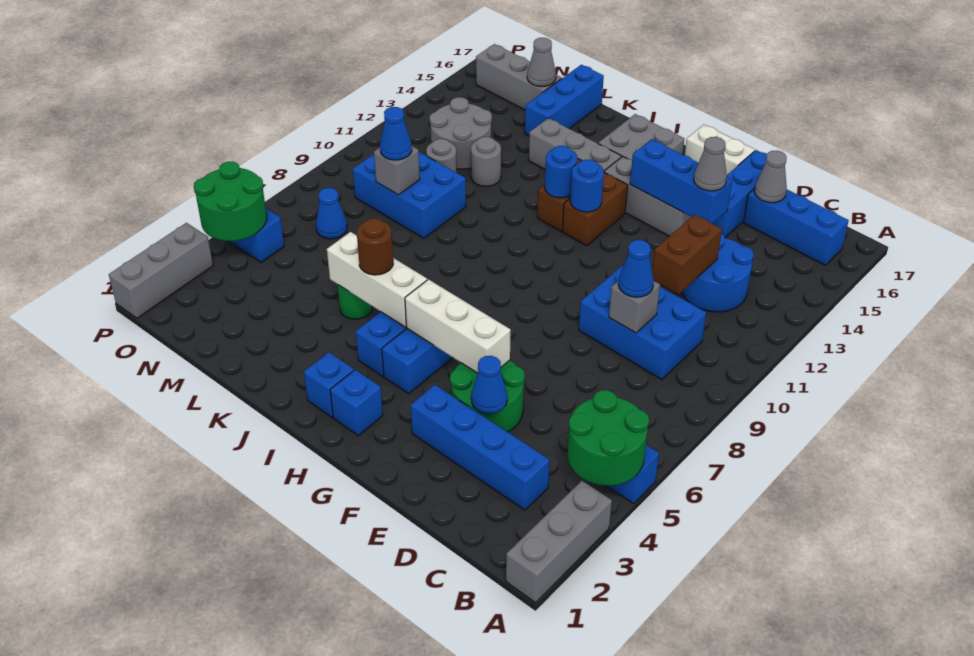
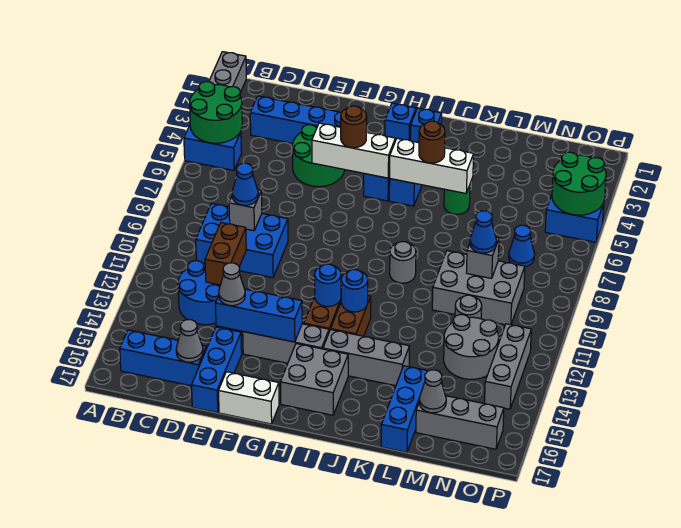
blue cone E4 level 2 -> none
none -> brown round brick G5 level 3
blue brick L9:N10 level 1 -> grey brick L9:N10 level 1
grey round brick L12 level 1 -> grey round brick J9 level 1
grey brick P1:P3 level 1 -> grey brick O12:O14 level 1

